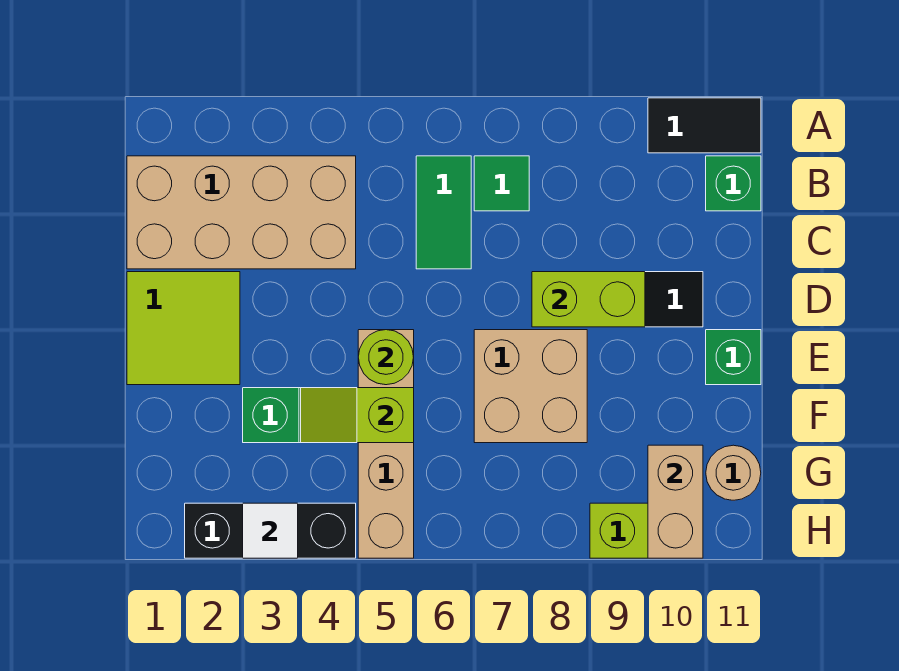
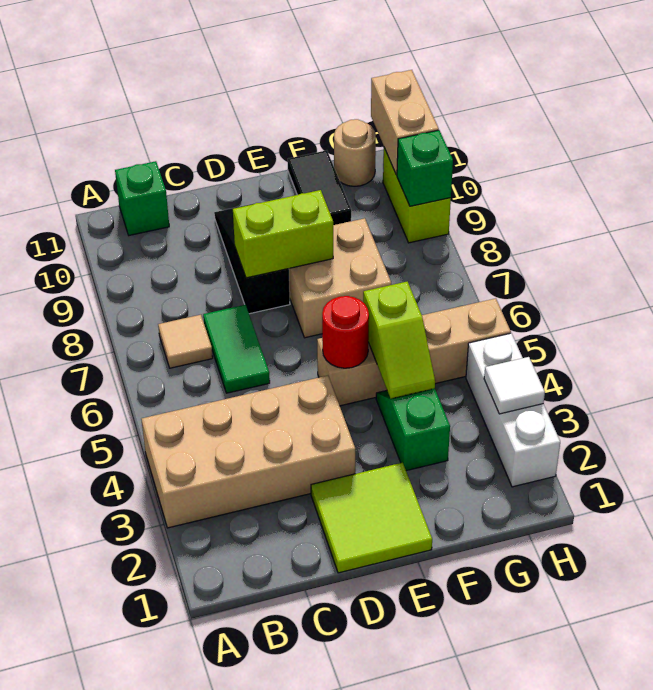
black tile A10:A11 level 1 -> black tile F10:F11 level 1
tan brick B1:C4 level 1 -> tan brick A3:D4 level 1
green tile B6:C6 level 1 -> green tile C6:C7 level 1
green tile B7 level 1 -> tan tile B7 level 1
lime brick D8:D9 level 2 -> lime brick D8:E8 level 2
lime round brick E5 level 2 -> red round brick E5 level 2
green brick E11 level 1 -> green brick H9 level 2
tan brick G10:H10 level 2 -> tan brick H10:H11 level 2
black brick H2:H4 level 1 -> white brick H2:H4 level 1

